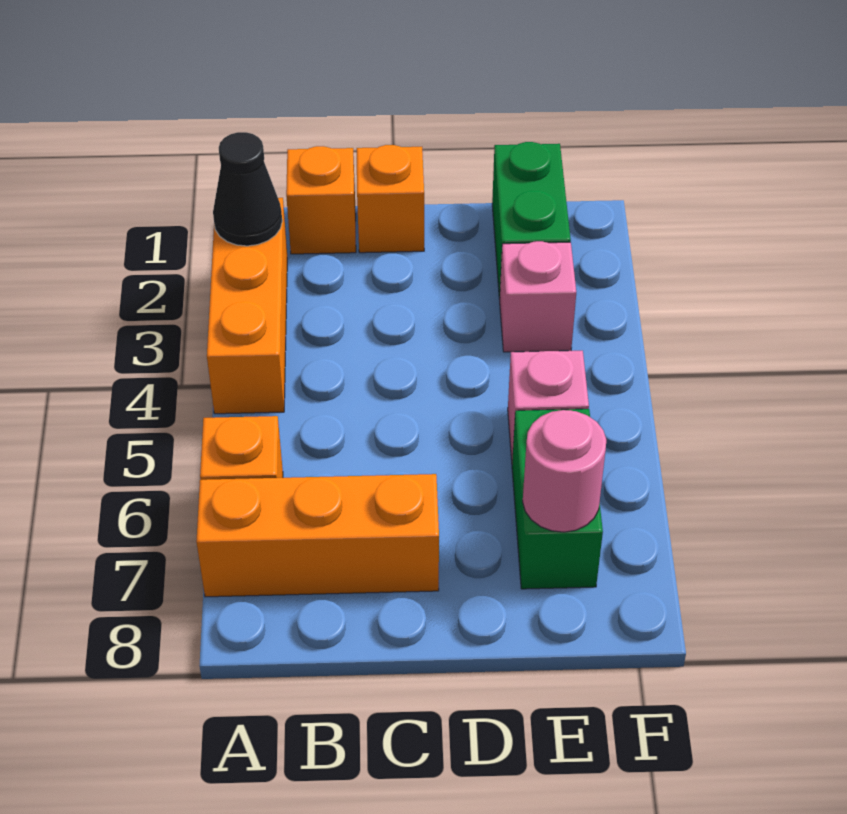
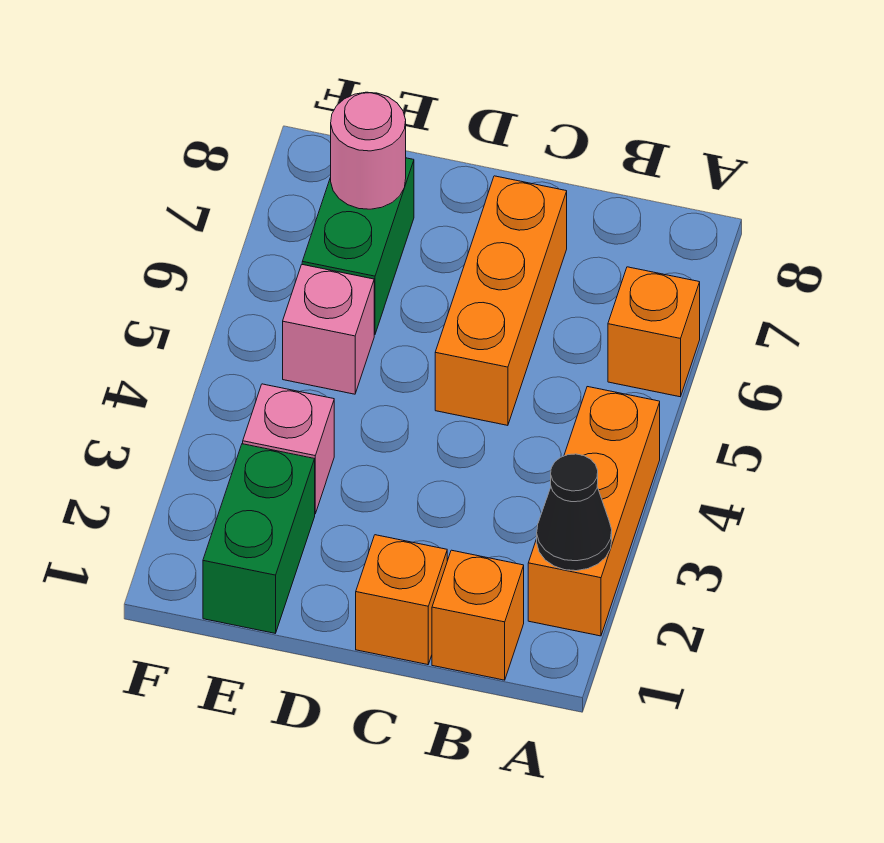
orange brick A7:C7 level 1 -> orange brick C5:C7 level 1

